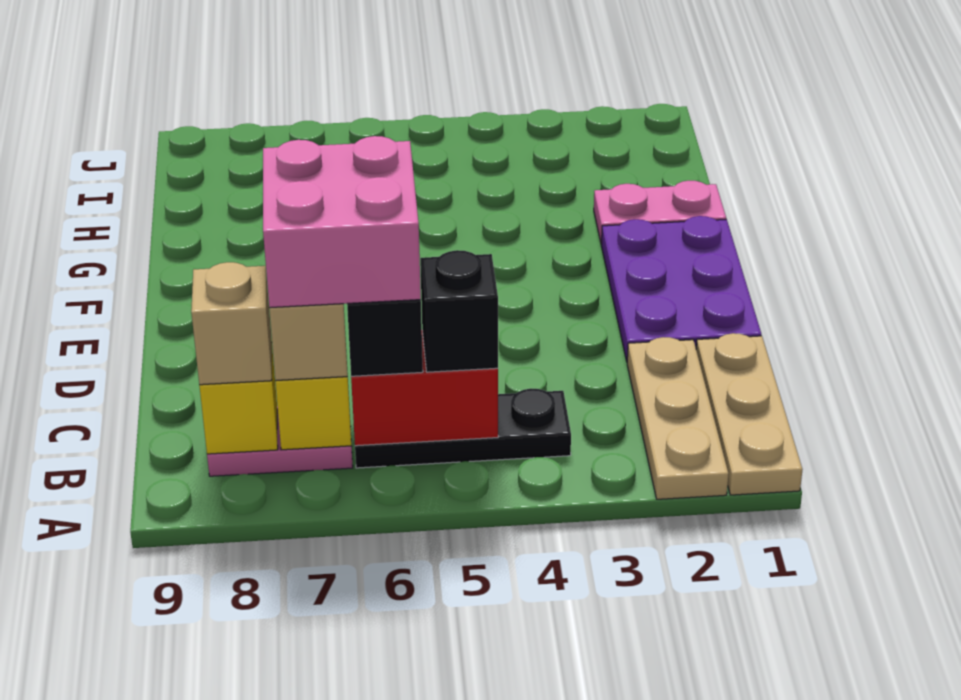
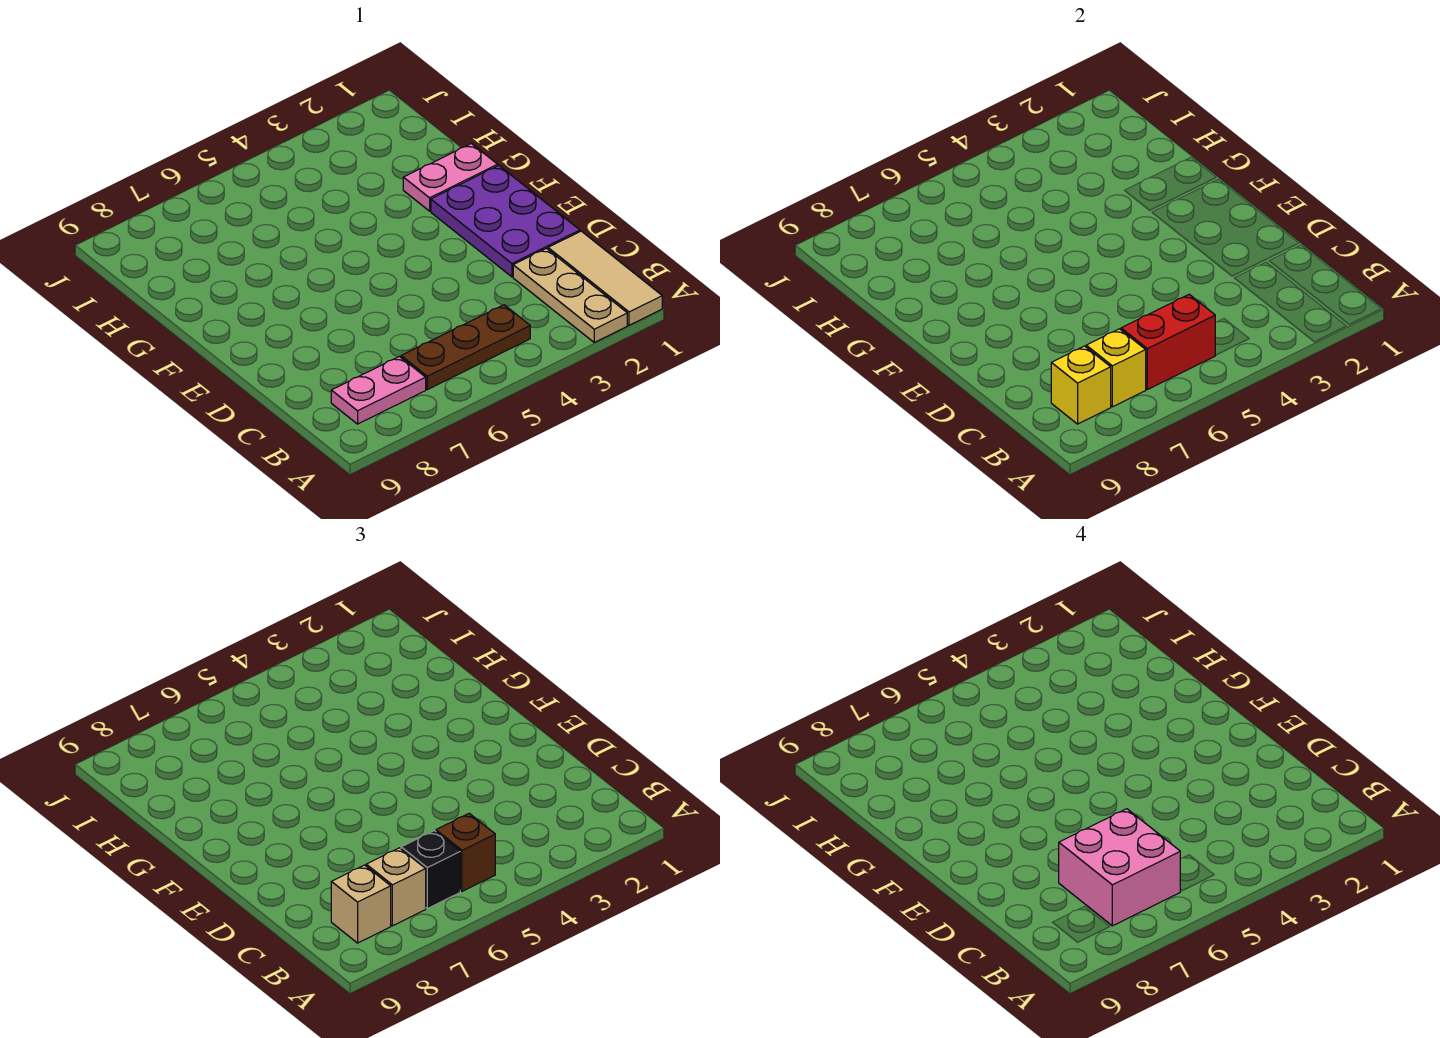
tan plate A1:C1 level 1 -> tan tile A1:C1 level 1
black plate B4:B6 level 1 -> brown plate B4:B6 level 1
black brick B5 level 3 -> brown brick B5 level 3

